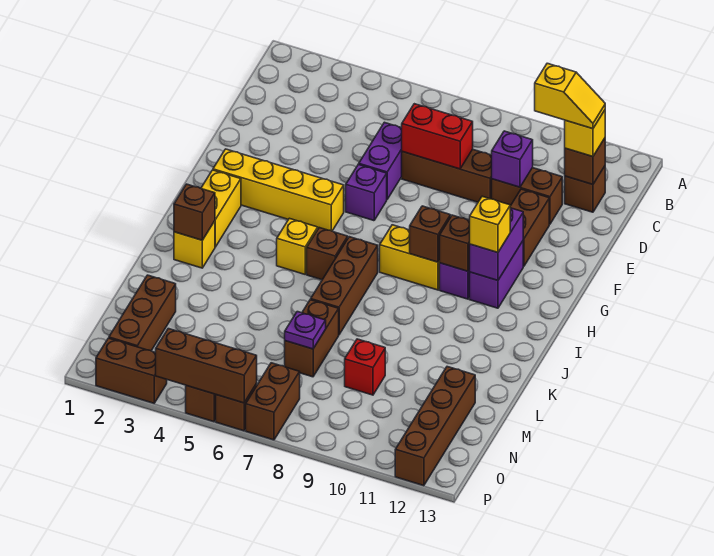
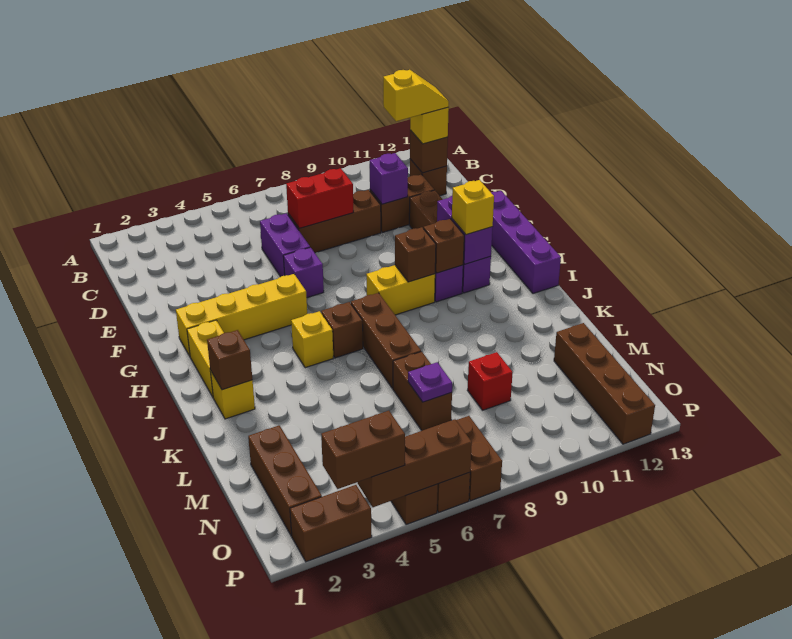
none -> purple brick F13:I13 level 1
none -> brown brick P3:P4 level 3

